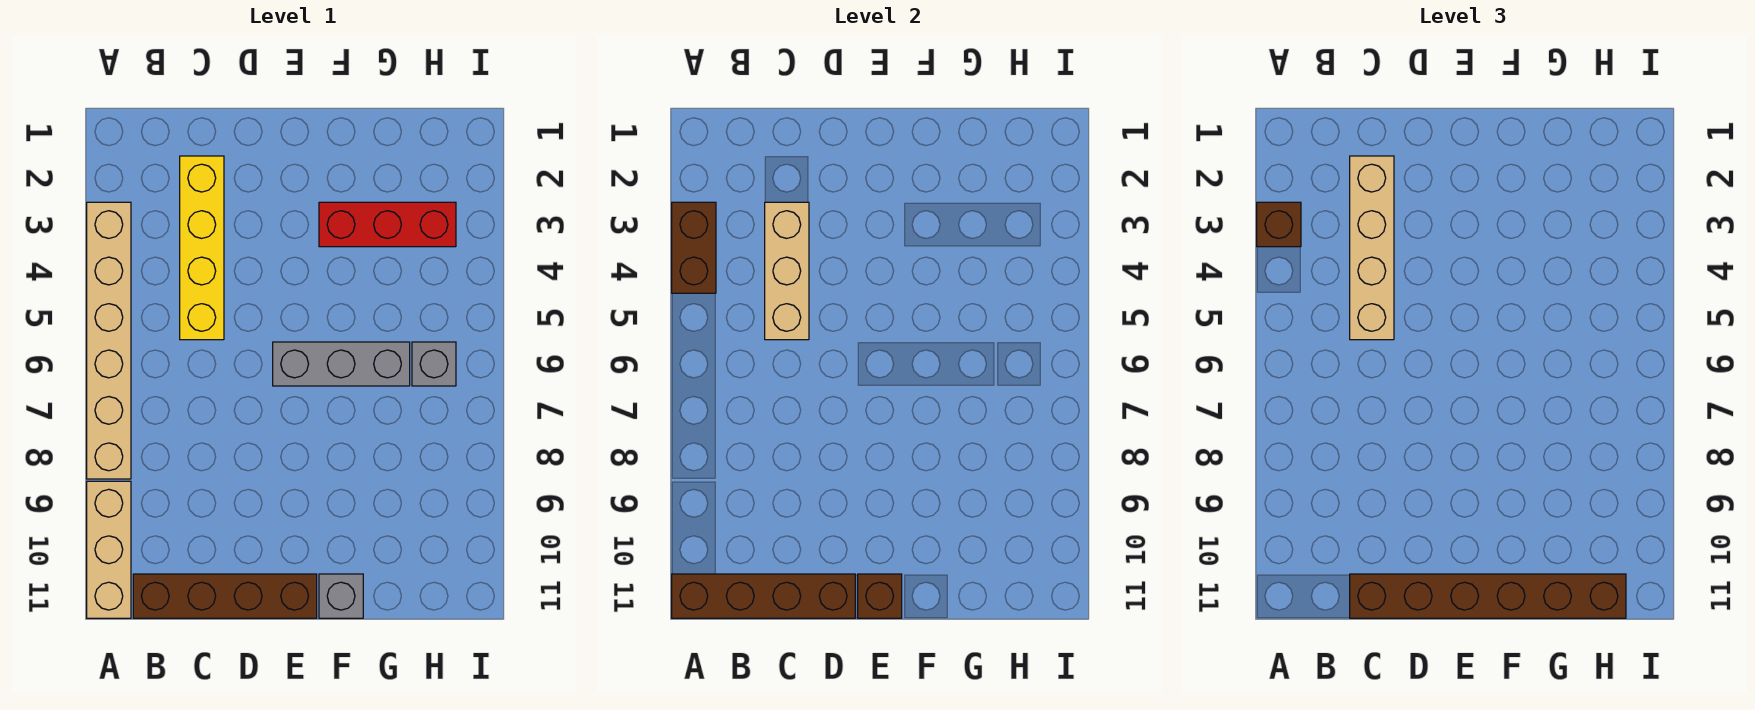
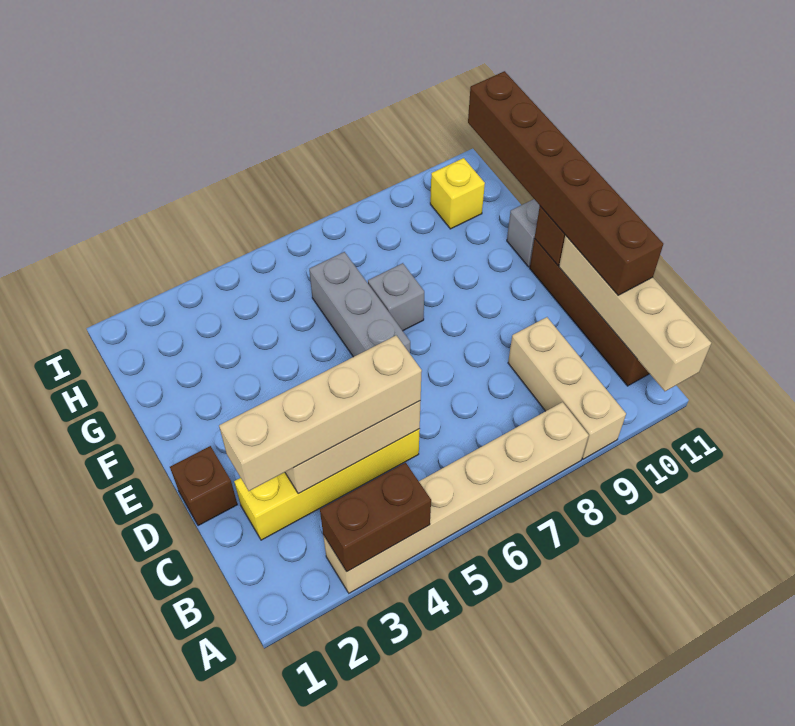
brown brick A3 level 3 -> brown brick D1 level 1
tan brick A9:A11 level 1 -> tan brick A9:C9 level 1
brown brick A11:D11 level 2 -> tan brick A11:D11 level 2
red brick F3:H3 level 1 -> none
grey brick H6 level 1 -> grey brick F7 level 1
none -> yellow brick H10 level 1

